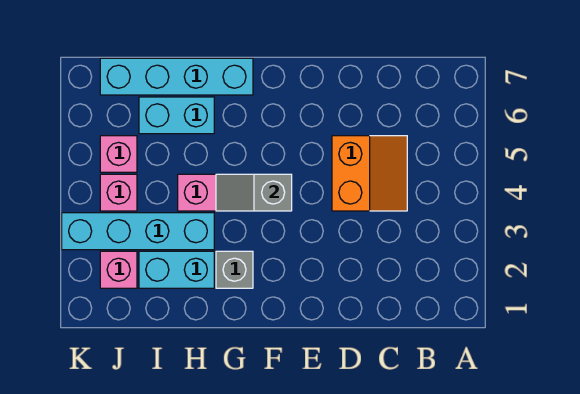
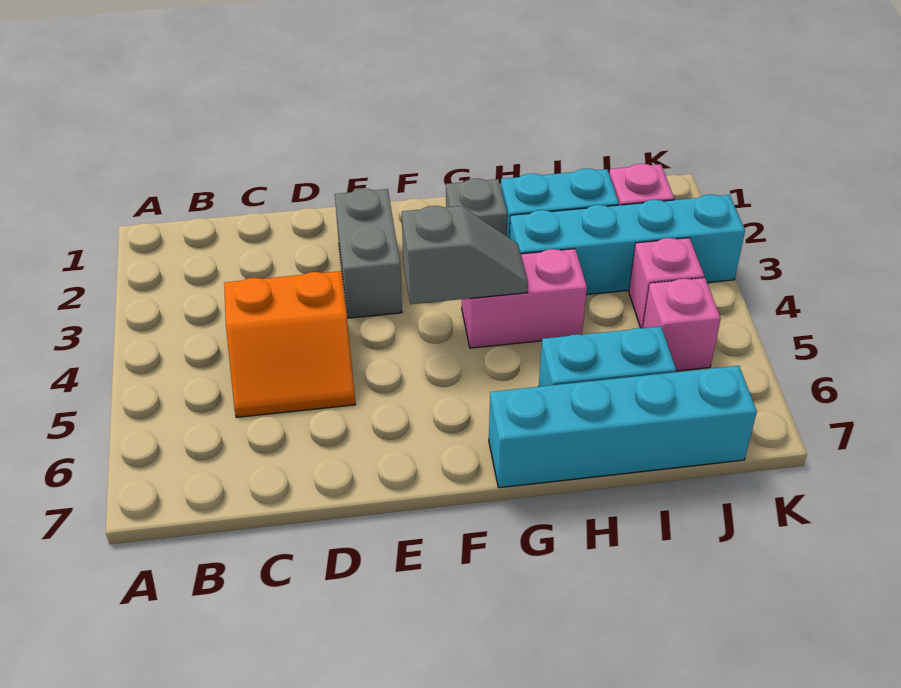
orange slope C4:D5 level 1 top D -> orange slope C4:D5 level 1 top 4
none -> grey brick E2:E3 level 1

